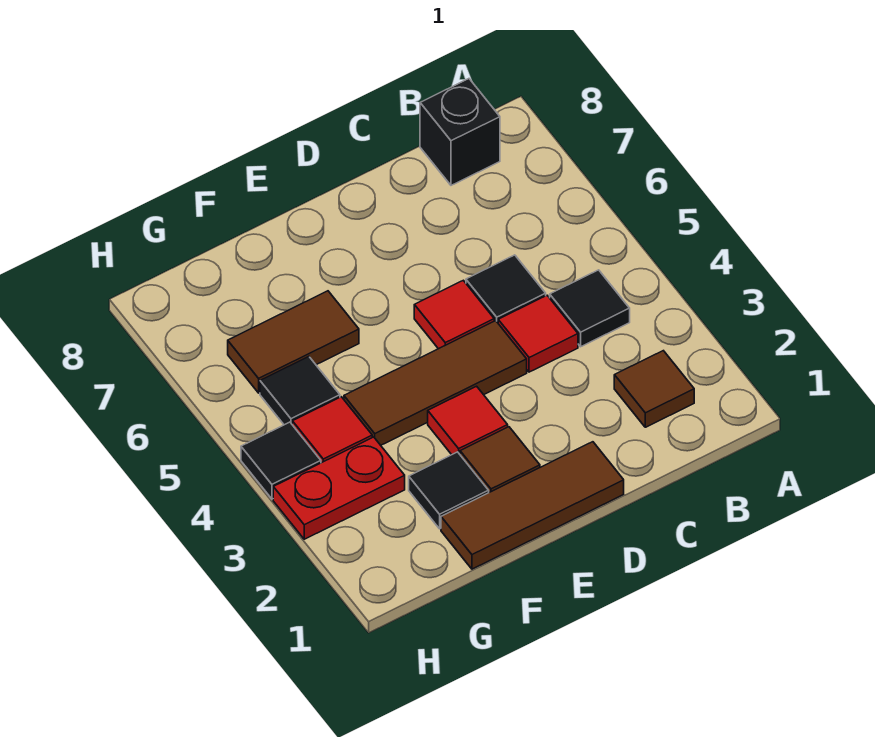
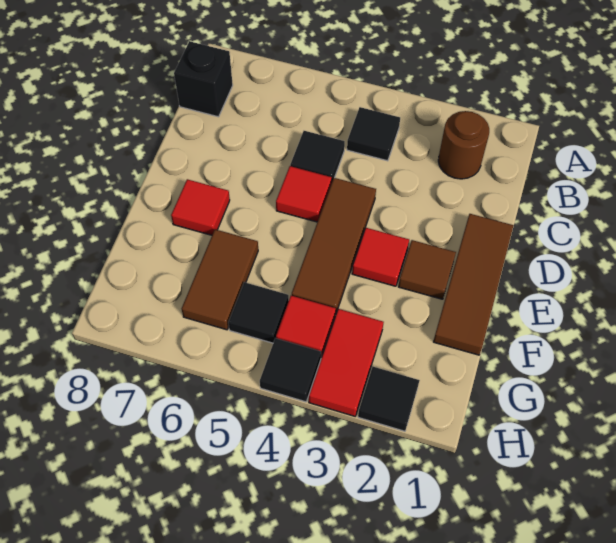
brown tile B2 level 1 -> brown round brick B2 level 1
red tile C4 level 1 -> red tile E7 level 1
black tile F2 level 1 -> black tile H2 level 1
red plate G3:H3 level 1 -> red tile G3:H3 level 1

